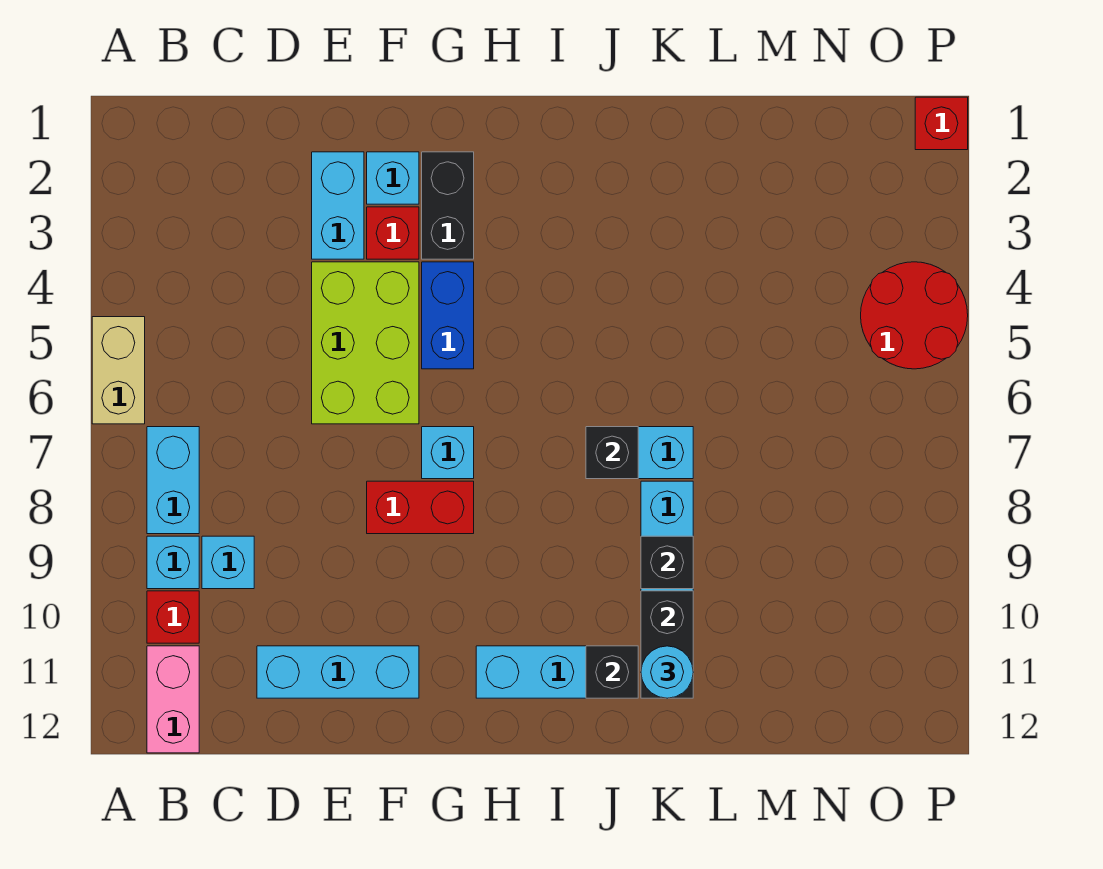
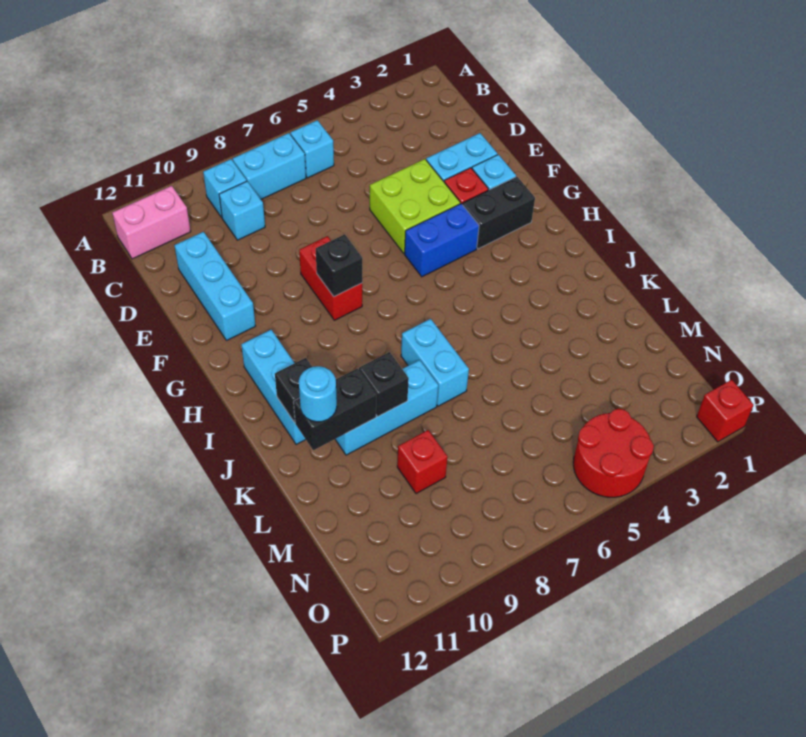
tan brick A5:A6 level 1 -> none
red brick B10 level 1 -> red brick M9 level 1
lime brick E4:F6 level 1 -> lime brick E4:F5 level 1
cyan brick G7 level 1 -> cyan brick B6 level 1
black brick J7 level 2 -> black brick G8 level 2

